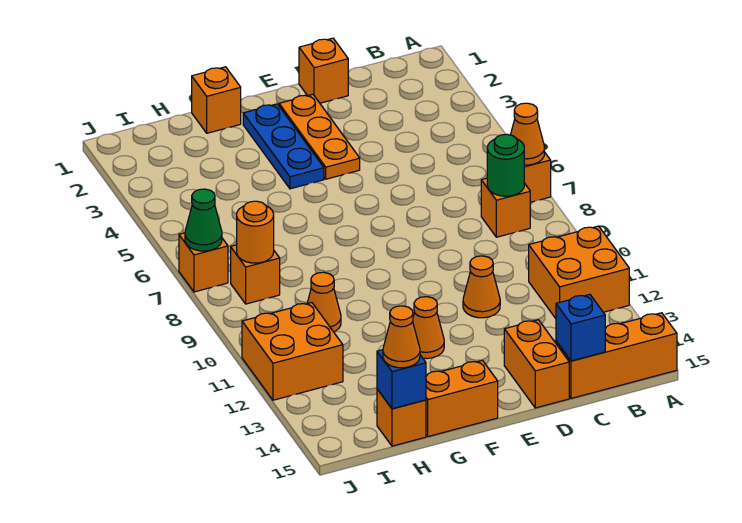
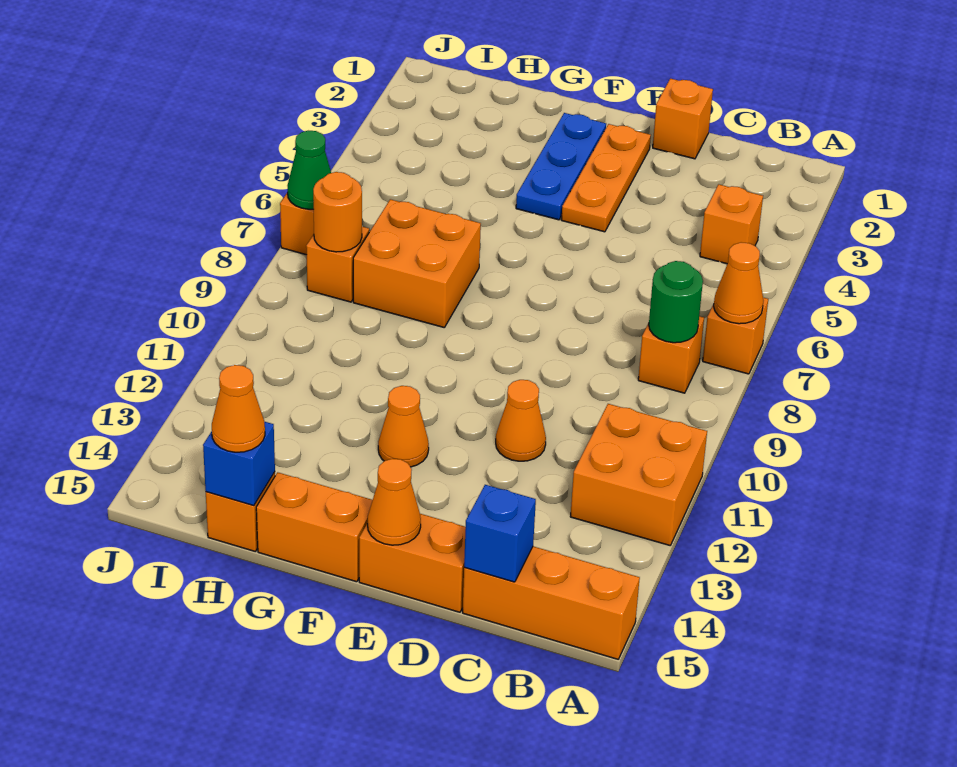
orange brick D14:D15 level 1 -> orange brick D15:E15 level 1
orange brick G1 level 1 -> orange brick B4 level 1
orange cone H10 level 1 -> orange cone E15 level 2
orange brick I11:J12 level 1 -> orange brick G7:H8 level 1

